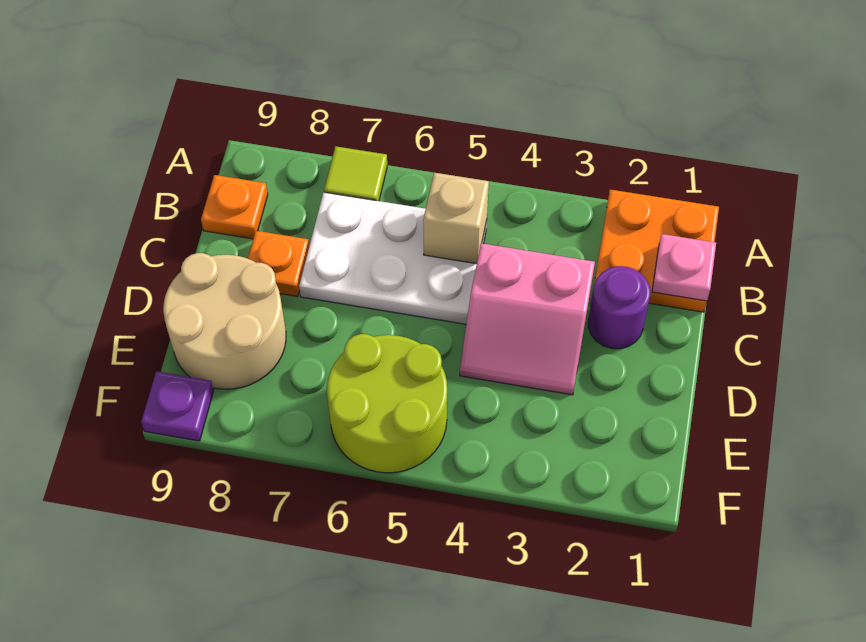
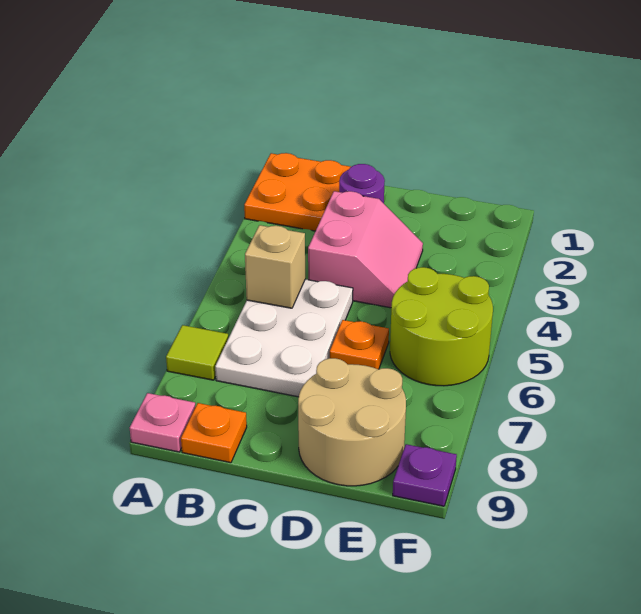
pink plate B1 level 2 -> pink plate A9 level 1
orange plate C8 level 1 -> orange plate D6 level 1

